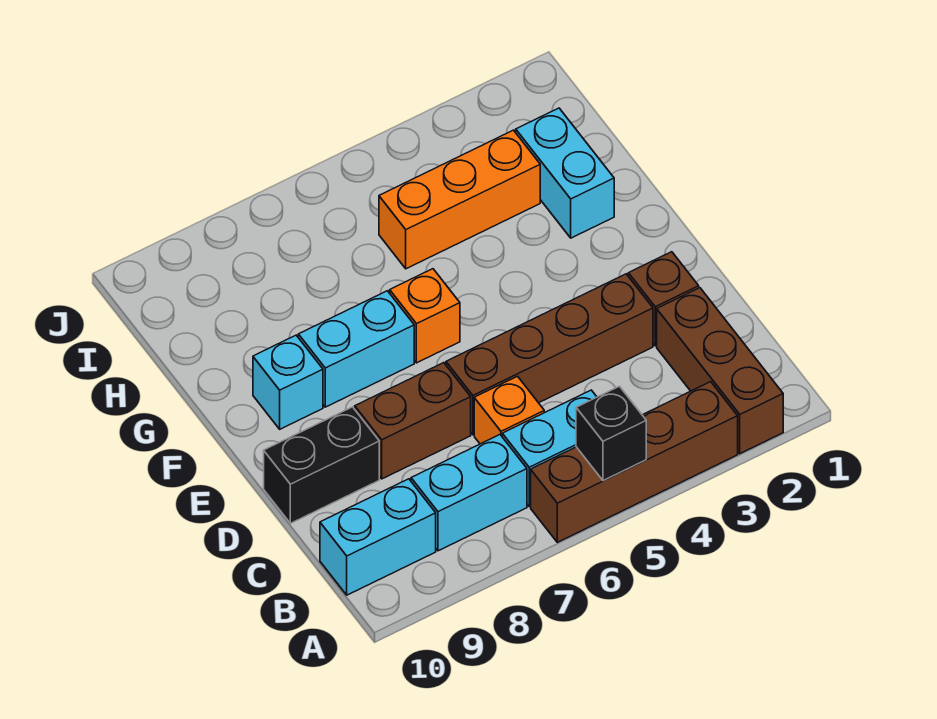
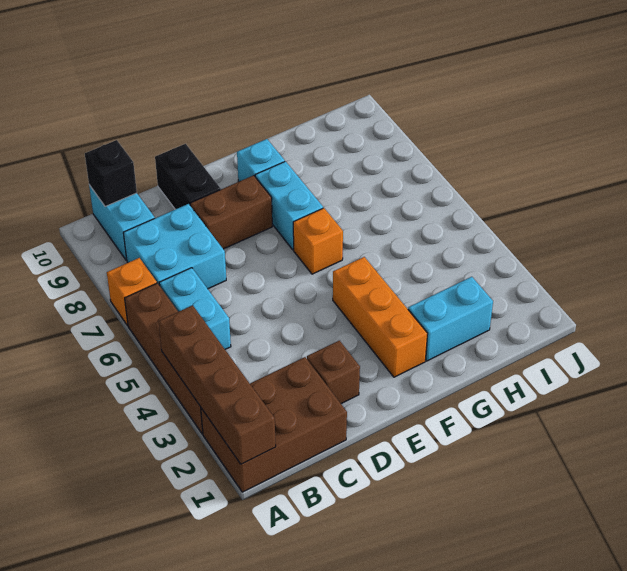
brown brick A2:C2 level 1 -> brown brick A1:C2 level 1
black brick A5 level 2 -> black brick B10 level 2
cyan brick B7:B8 level 1 -> cyan brick B7:C8 level 1
orange brick C6 level 1 -> orange brick A7 level 1
brown brick D3:D6 level 1 -> brown brick A1:A4 level 2
brown brick D7:D8 level 1 -> brown brick D8:E8 level 1
orange brick H3:H5 level 1 -> orange brick F2:F4 level 1

